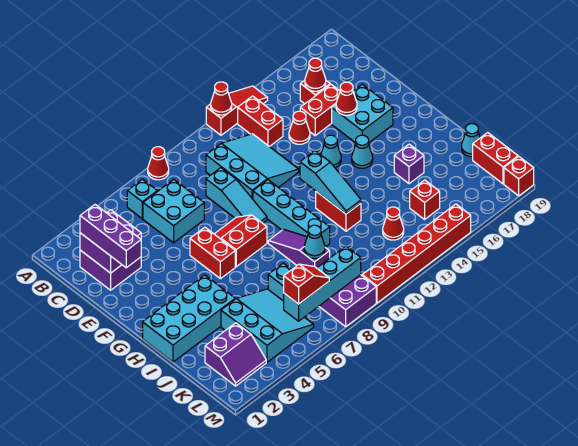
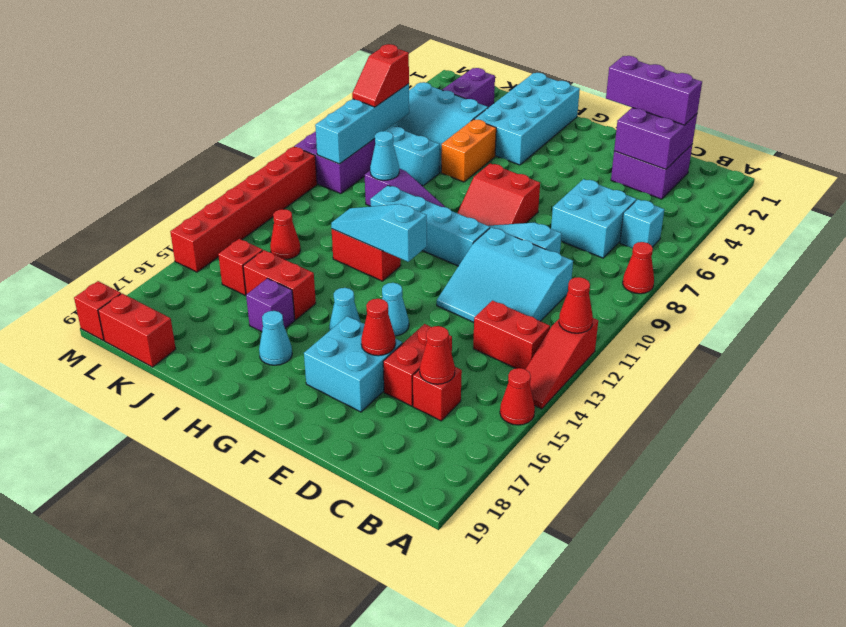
red cone D14 level 1 -> red cone A15 level 1
red brick F6:G6 level 1 -> red brick I15:J15 level 1
red slope F7:G8 level 1 top G -> red slope F7:G8 level 1 top 7
none -> orange brick I5:I6 level 1
cyan cone J19 level 1 -> cyan cone H17 level 1

